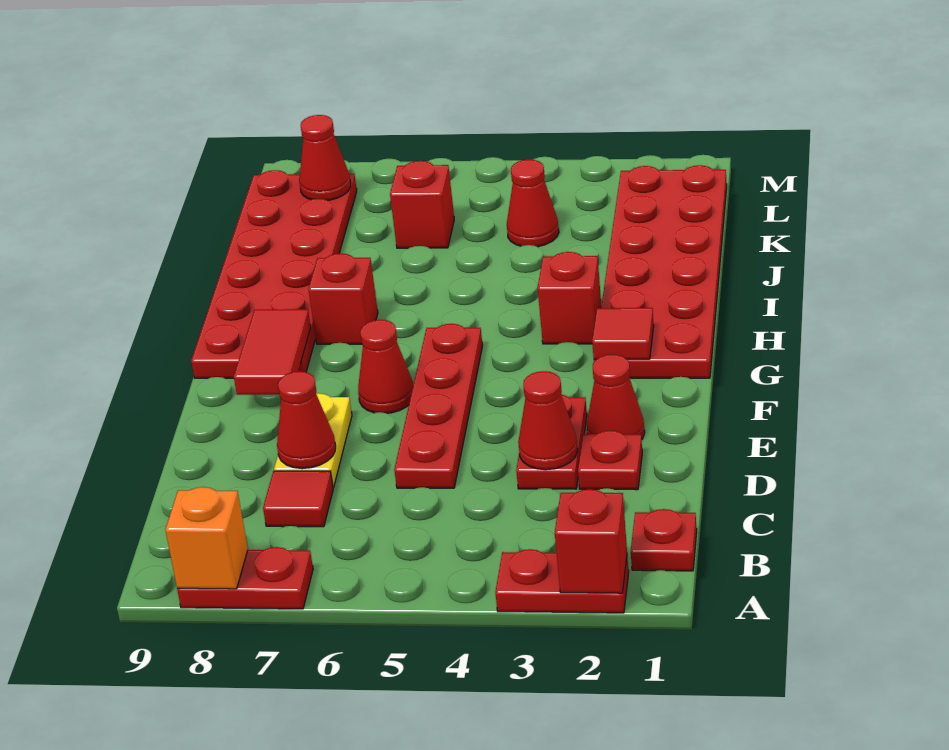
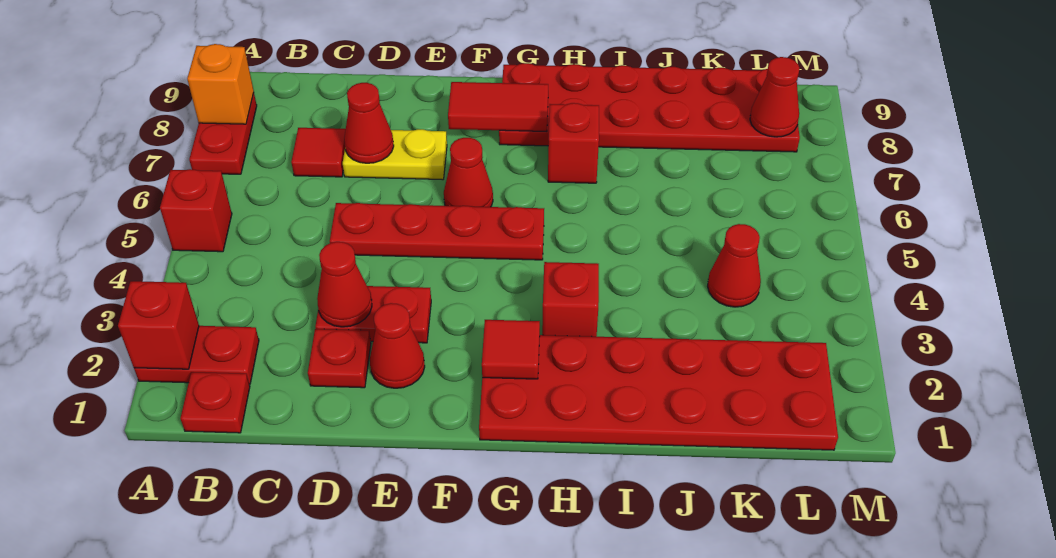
red plate A2:A3 level 1 -> red plate A2:B2 level 1
red brick K6 level 1 -> red brick A5 level 1

